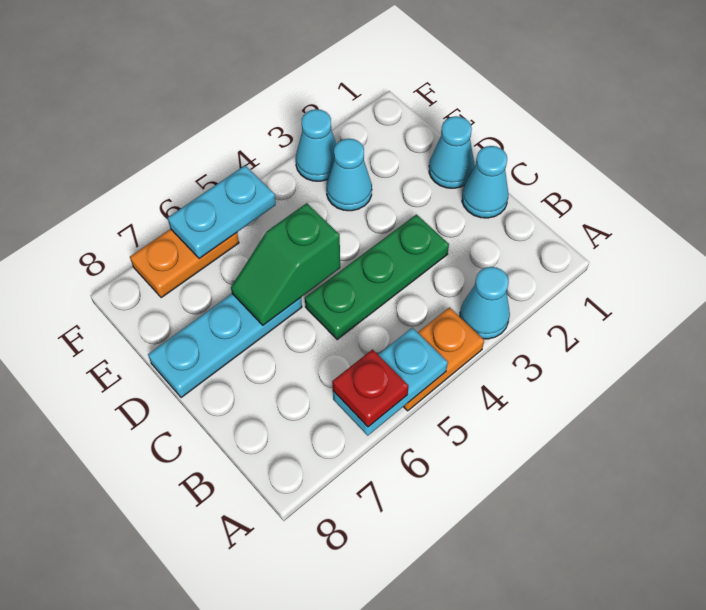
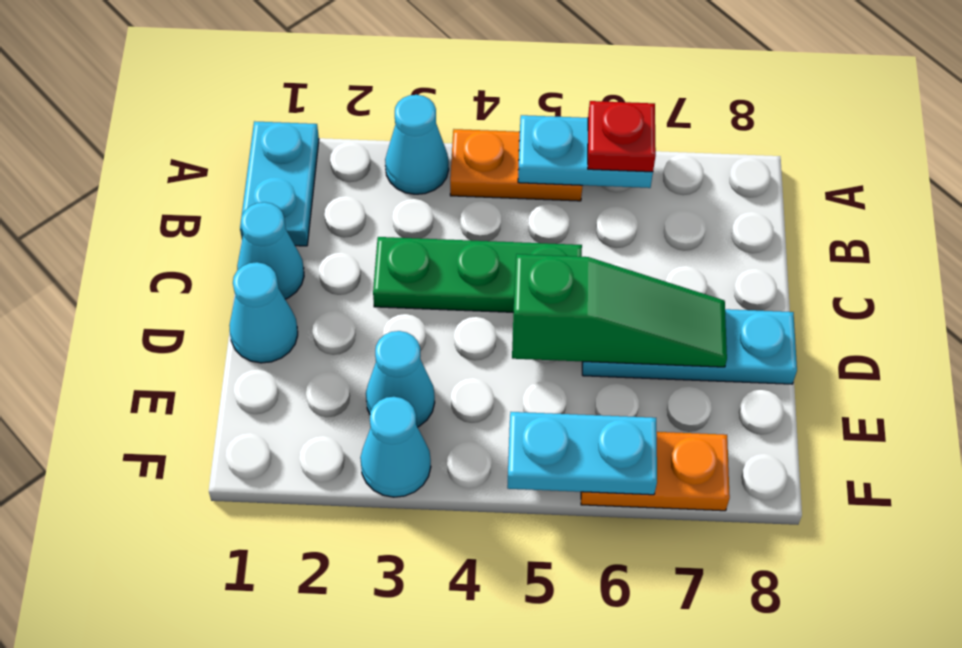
none -> cyan plate A1:B1 level 1
green slope D5:D6 level 2 top 5 -> green slope D5:D7 level 2 top 5

